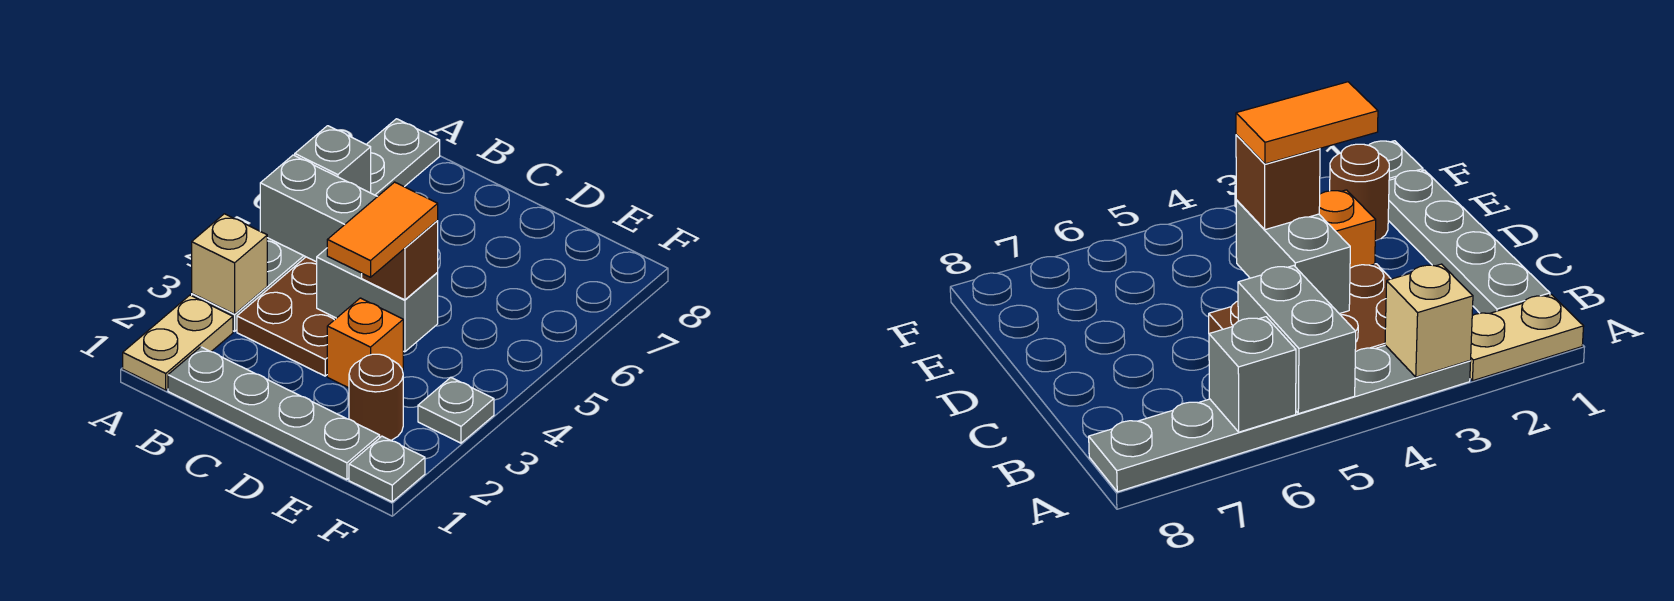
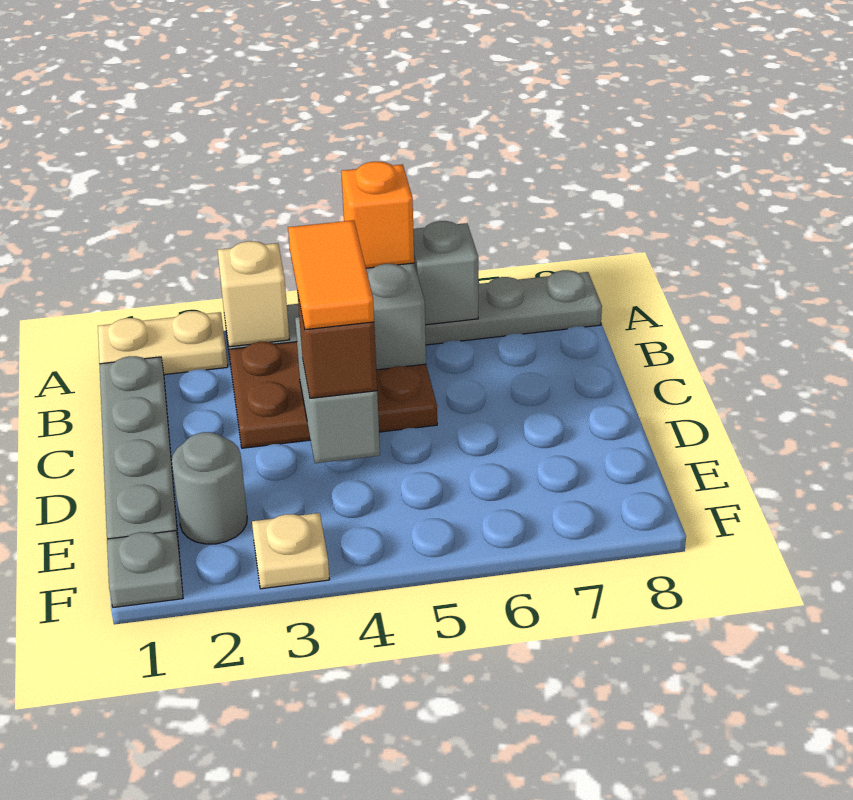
orange brick D3 level 1 -> orange brick A5 level 3
orange tile D3:D4 level 4 -> orange tile C4:D4 level 4
brown round brick E2 level 1 -> grey round brick E2 level 1
grey plate F3 level 1 -> tan plate F3 level 1

